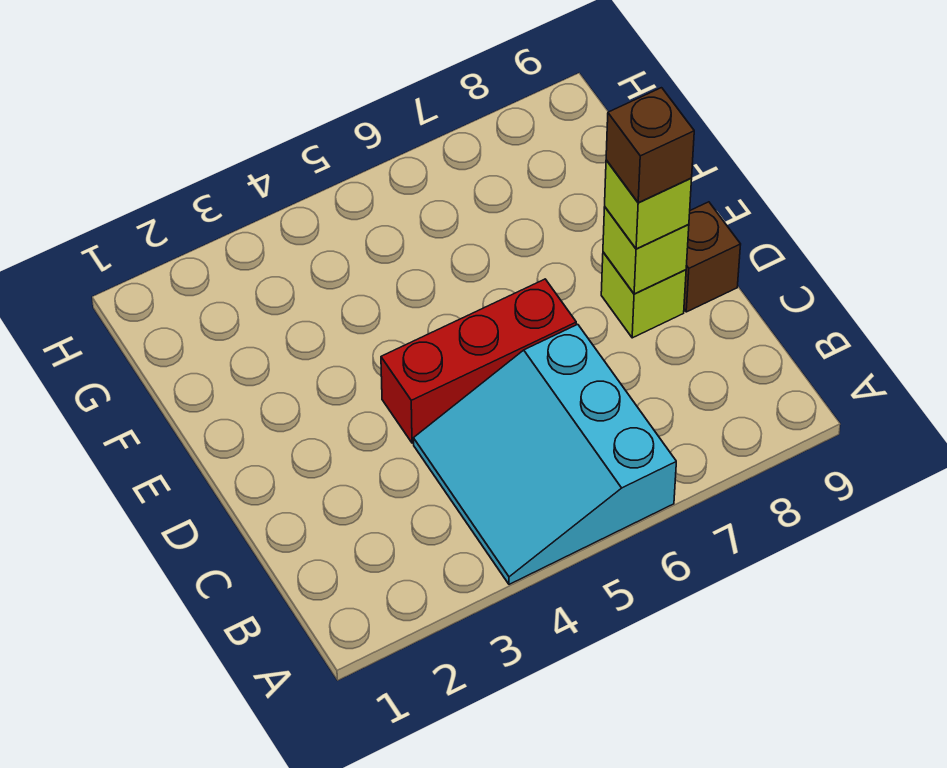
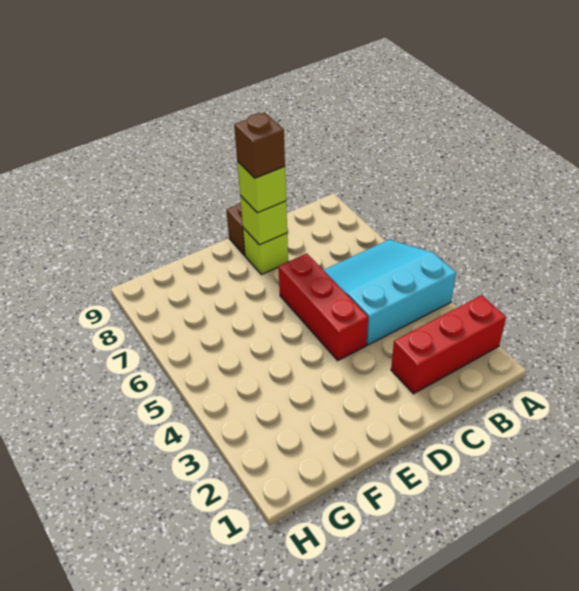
none -> red brick A2:C2 level 1
cyan slope A4:C6 level 1 top 6 -> cyan slope A4:C6 level 1 top 4

